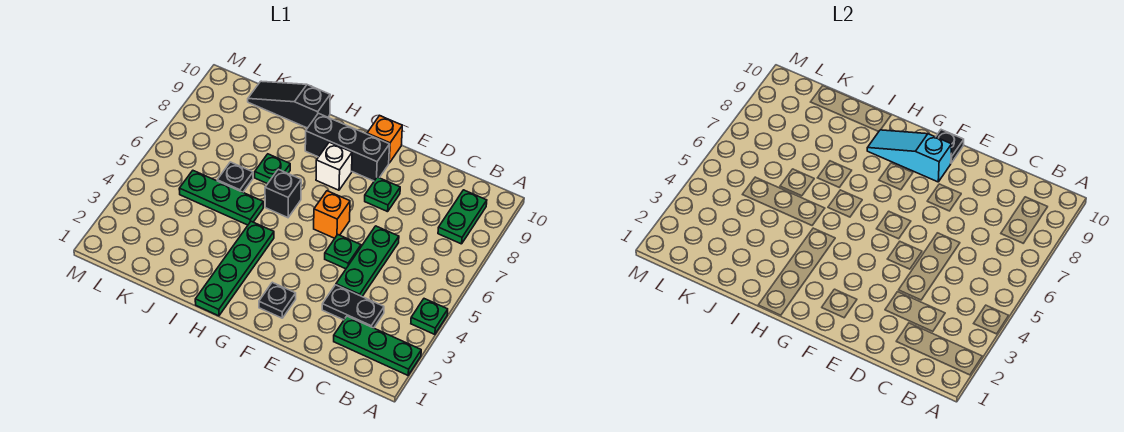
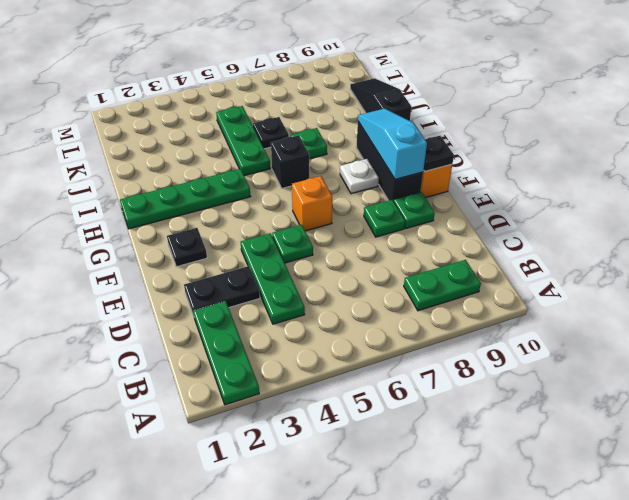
green plate A4 level 1 -> green plate E9 level 1
black plate C3:D3 level 1 -> black plate D2:D3 level 1
green plate D4:D6 level 1 -> green plate C4:E4 level 1
white brick G8 level 1 -> white plate G8 level 1

